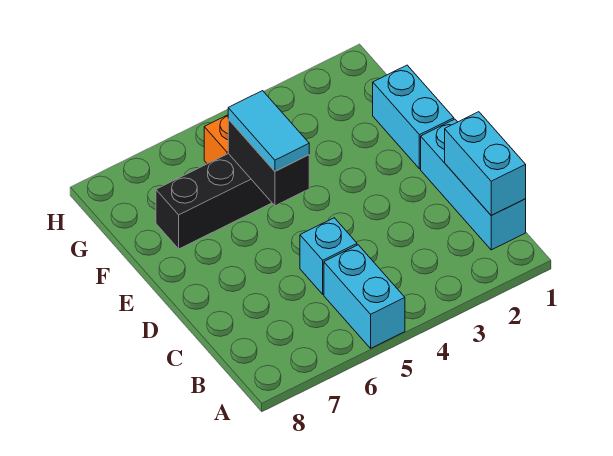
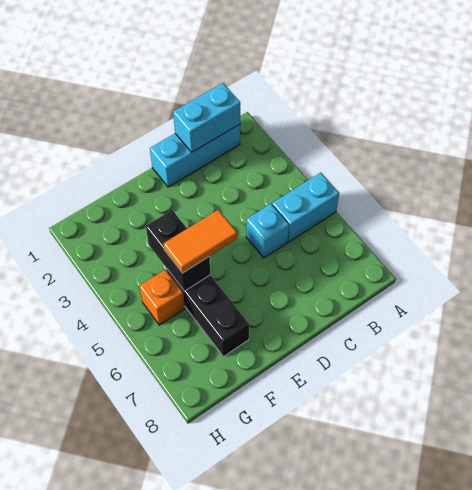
cyan brick E1:F1 level 1 -> none
black brick E5:F5 level 2 -> black brick F4:F5 level 2
cyan tile E5:F5 level 3 -> orange tile E5:F5 level 3

